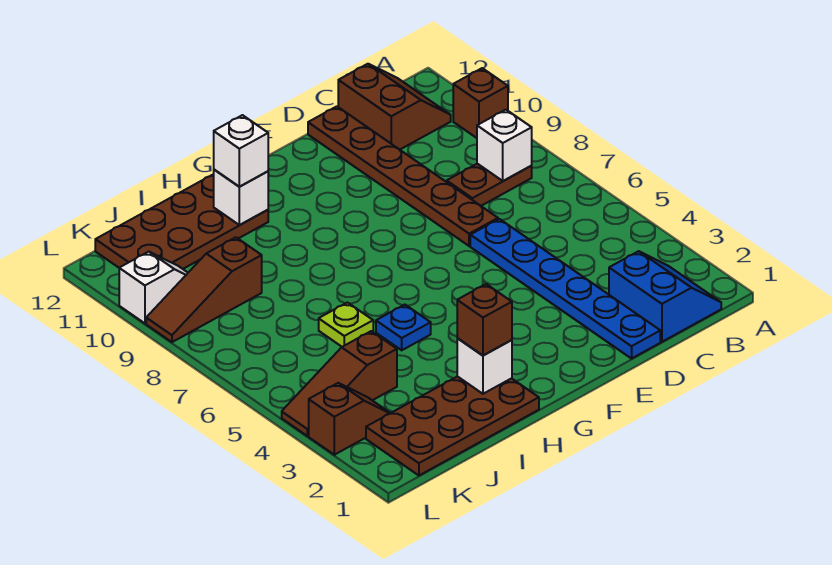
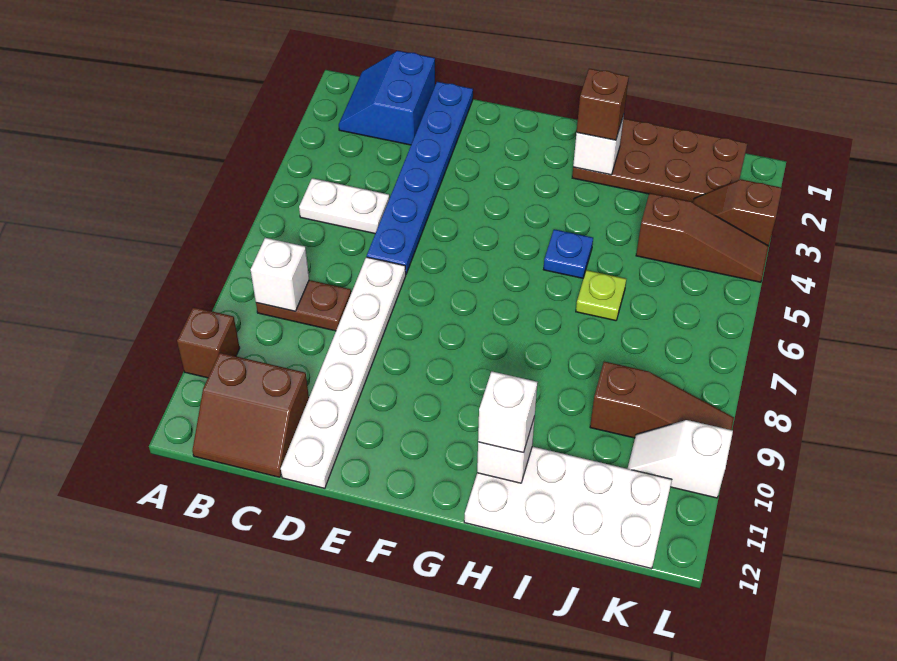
none -> white plate B5:C5 level 1
brown slope B11:C12 level 1 top C -> brown slope B11:C12 level 1 top 11
brown plate D7:D12 level 1 -> white plate D7:D12 level 1
brown plate H11:K12 level 1 -> white plate H11:K12 level 1

